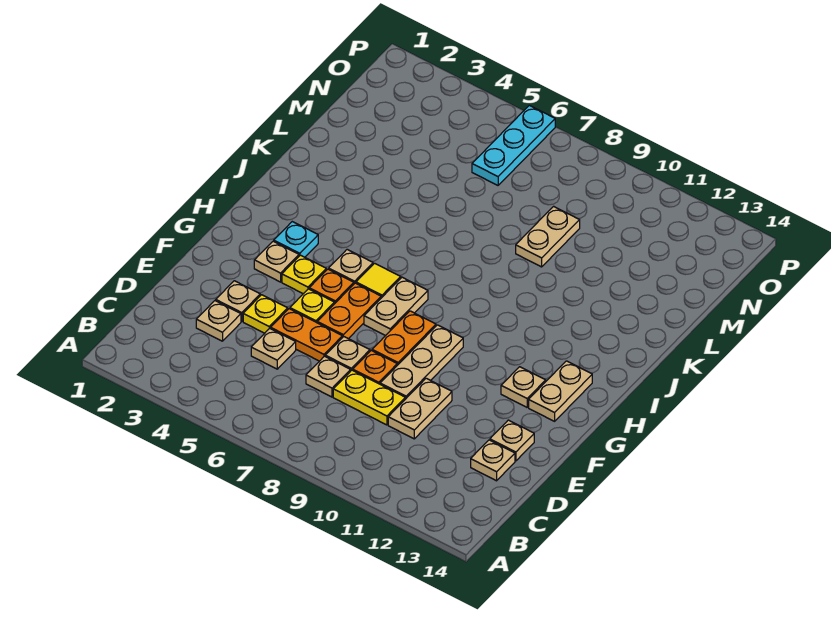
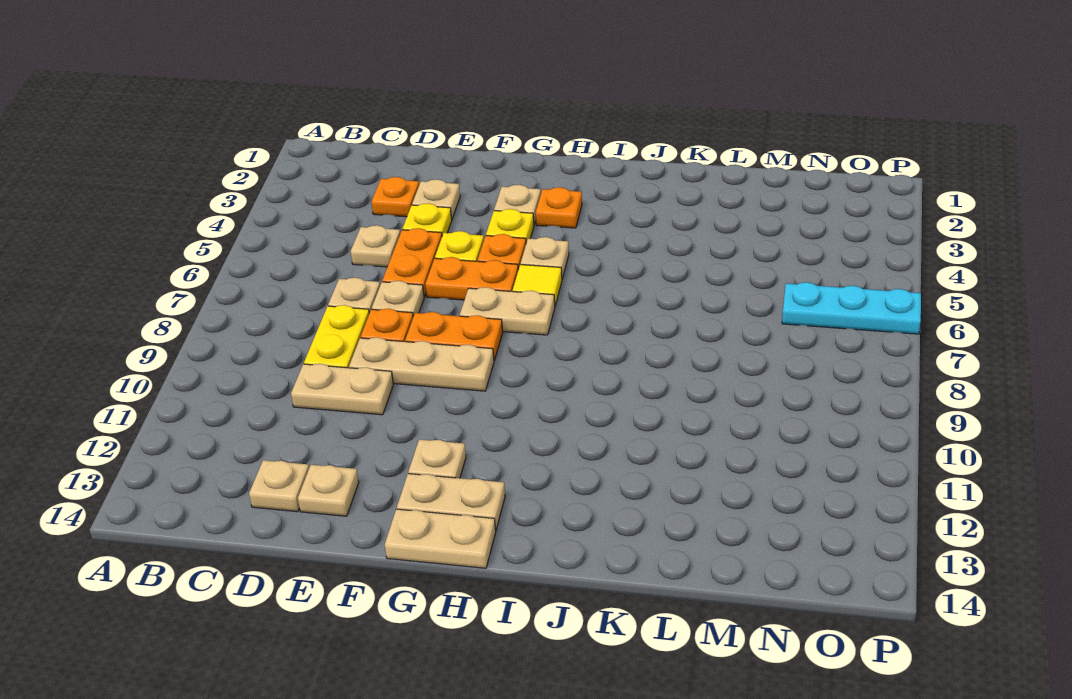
tan plate D3 level 1 -> orange plate D3 level 1
cyan plate H3 level 1 -> orange plate H3 level 1
tan plate L9:M9 level 1 -> tan plate G14:H14 level 1

